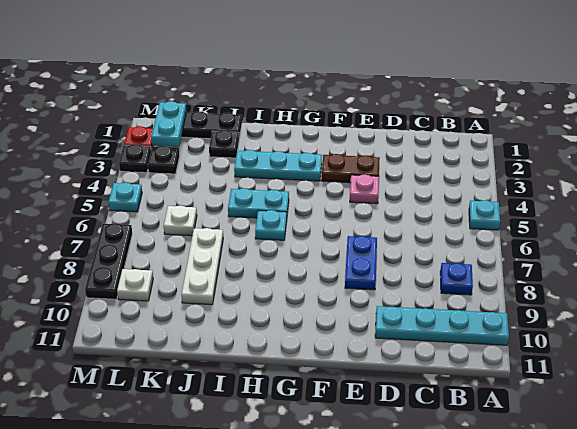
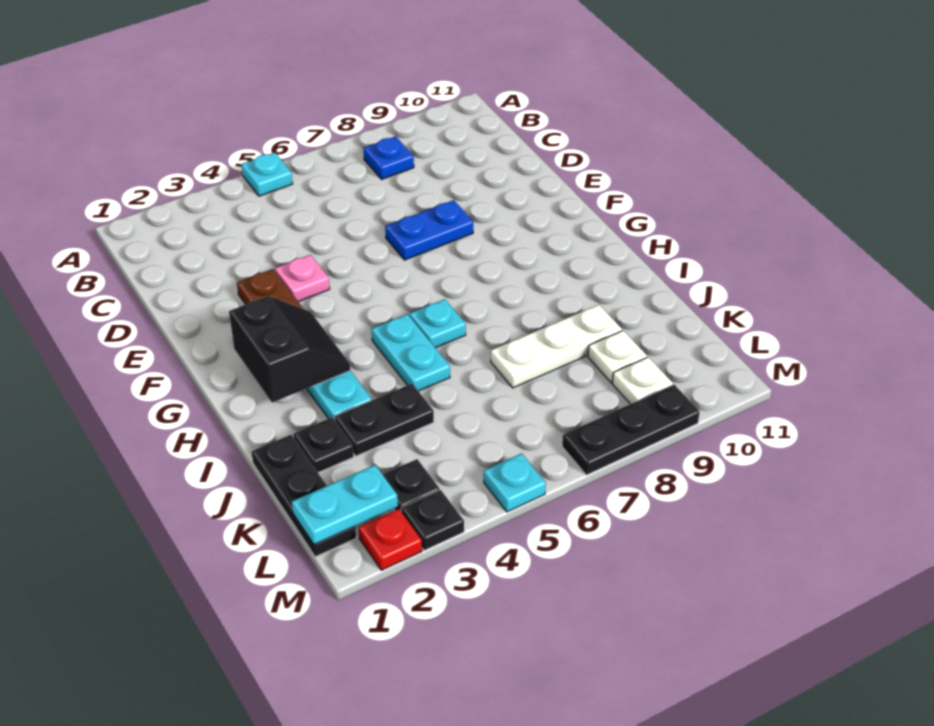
cyan plate A10:D10 level 1 -> none
none -> black slope G2:H3 level 2 top 2
none -> black plate J3:J4 level 1
white plate K6 level 1 -> white plate K9 level 1

